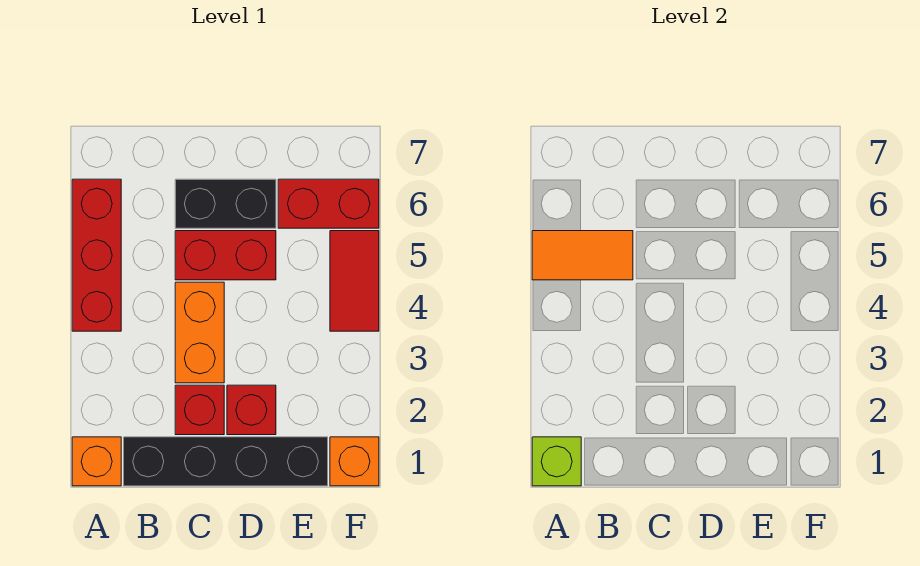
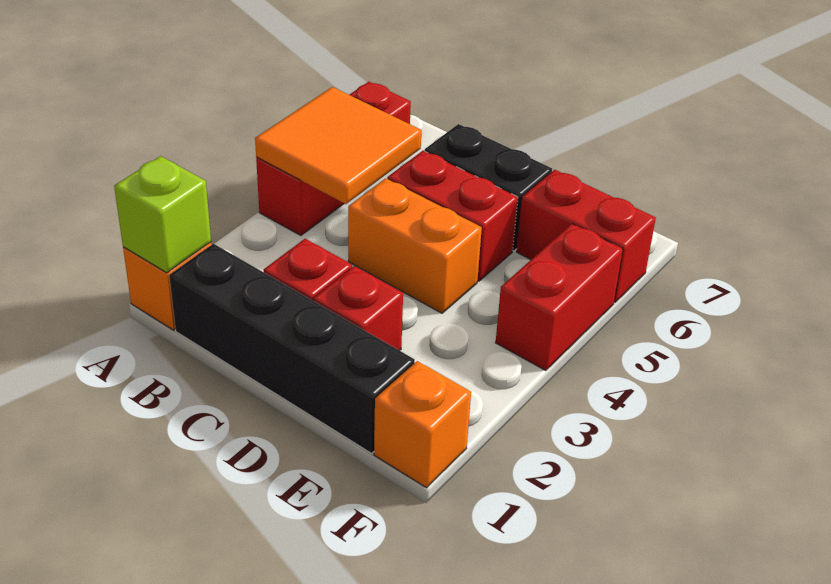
orange tile A5:B5 level 2 -> orange tile A4:B5 level 2
orange brick C3:C4 level 1 -> orange brick C4:D4 level 1
red tile F4:F5 level 1 -> red brick F4:F5 level 1

